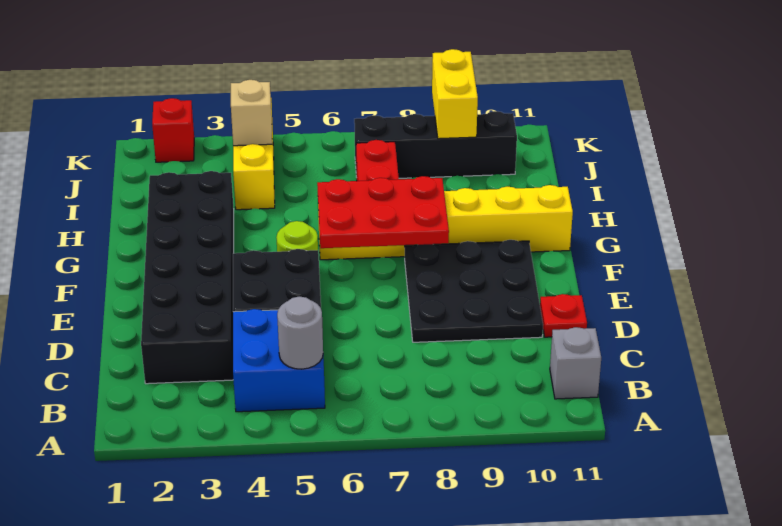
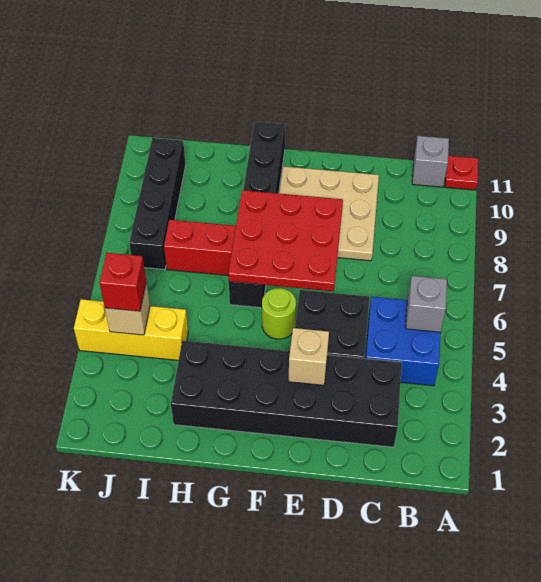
grey round brick B5 level 2 -> grey brick B5 level 2
black plate D8:F10 level 1 -> tan plate D8:F10 level 1
red plate D11 level 1 -> red plate A11 level 1
none -> tan brick E3 level 2
red plate F6:G8 level 2 -> red plate E6:G8 level 2
yellow brick G6:G11 level 1 -> black brick G6:G11 level 1
yellow brick J9:K9 level 2 -> none
red brick K2 level 1 -> red brick J4 level 3

